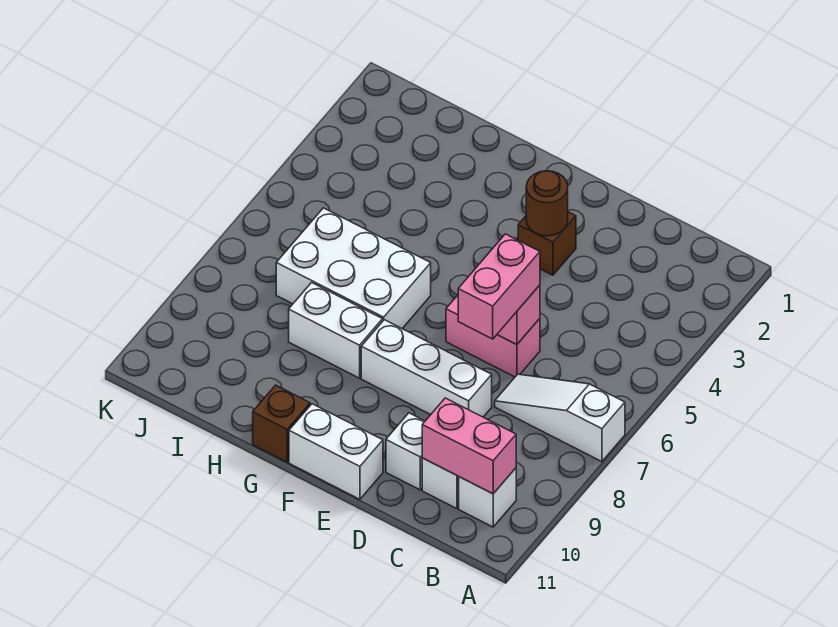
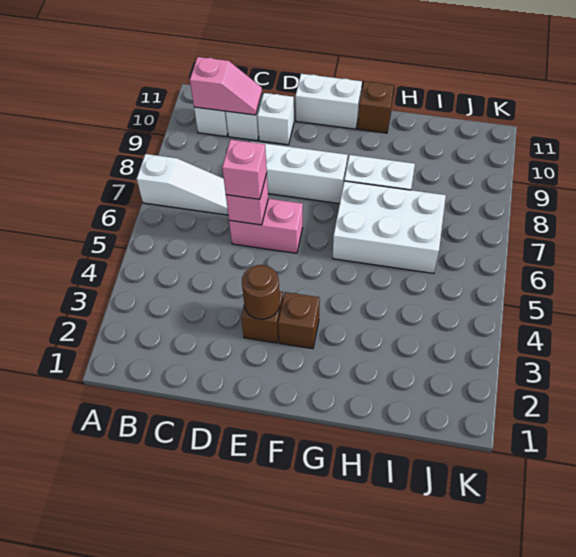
pink brick B10:C10 level 2 -> pink slope B10:C10 level 2 top B
pink brick D6:D7 level 3 -> pink brick D6 level 3
none -> brown brick F3 level 1

